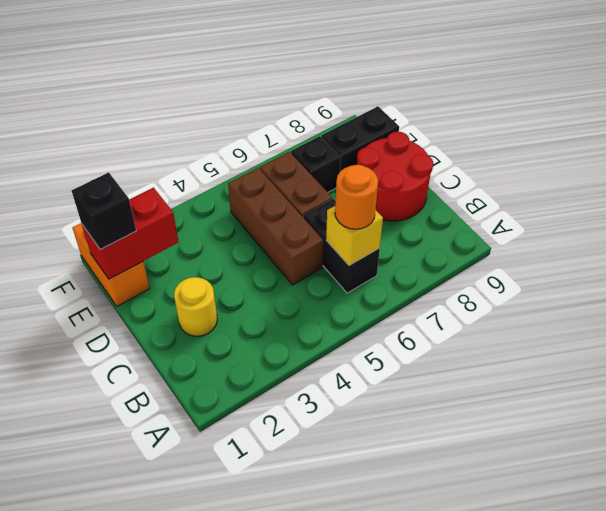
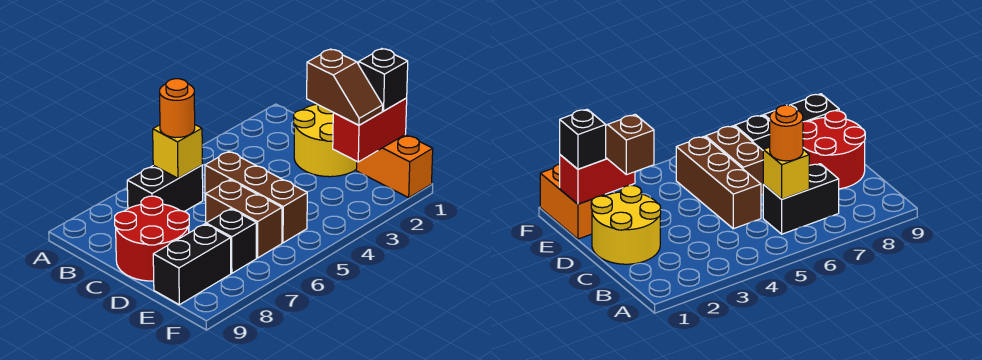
black brick B6:C6 level 1 -> black brick B6:B7 level 1
yellow round brick C2 level 1 -> yellow round brick C1:D2 level 1
none -> brown slope D2:E2 level 3 top D

